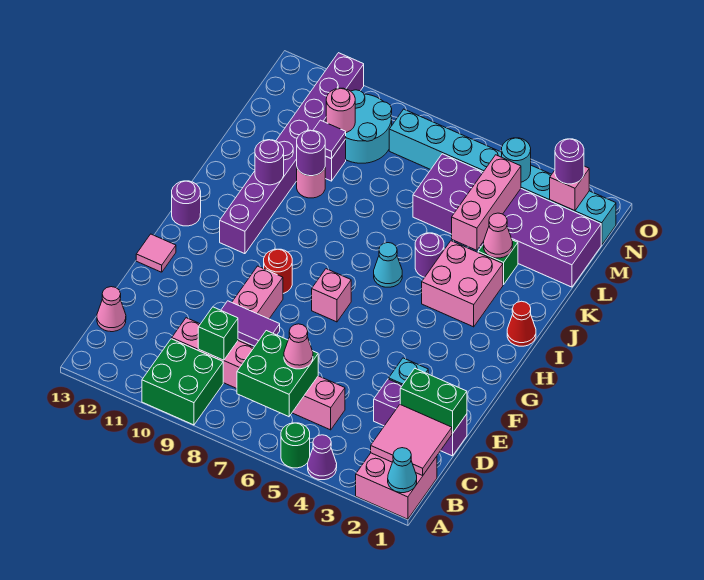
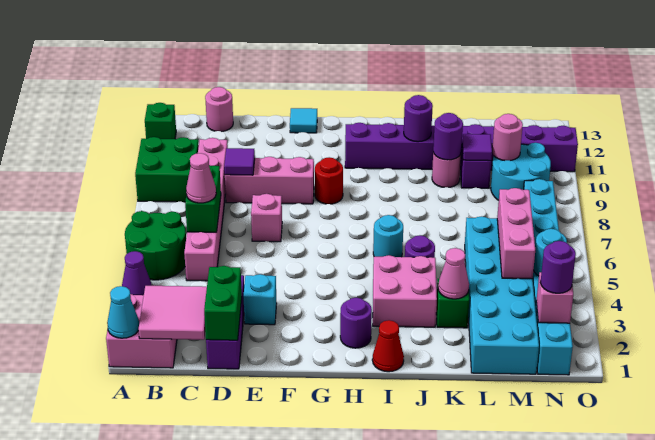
green round brick A5 level 1 -> green round brick A5:B6 level 1
green brick B6:C7 level 2 -> green brick C6:C7 level 2
green brick C9 level 2 -> green brick A12 level 1
pink cone C13 level 1 -> pink round brick C13 level 1
purple tile D8:D9 level 2 -> purple tile D9 level 2
pink tile F13 level 1 -> cyan tile F13 level 1
pink brick G7 level 1 -> pink brick E7 level 1
purple round brick H13 level 1 -> purple round brick H2 level 1
cyan cone I6 level 1 -> cyan round brick I6 level 1
pink brick K4:M4 level 2 -> pink brick M4:M6 level 2
purple brick L1:M6 level 1 -> cyan brick L1:M6 level 1

